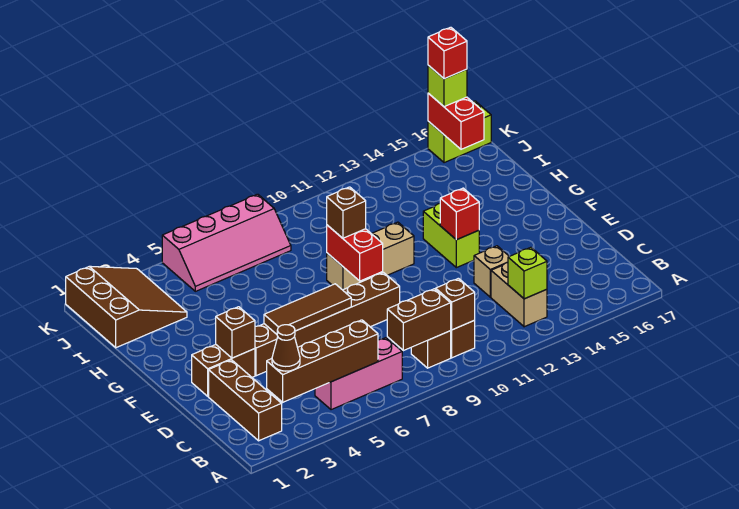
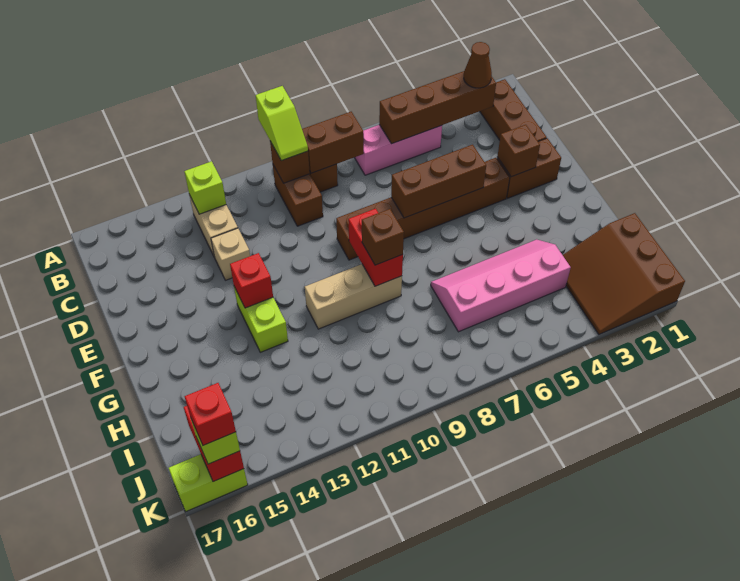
none -> lime slope A10:B10 level 3 top A
brown tile E5:E7 level 2 -> brown brick E5:E7 level 2
pink slope J5:K8 level 1 top K -> pink slope H4:I7 level 1 top I

